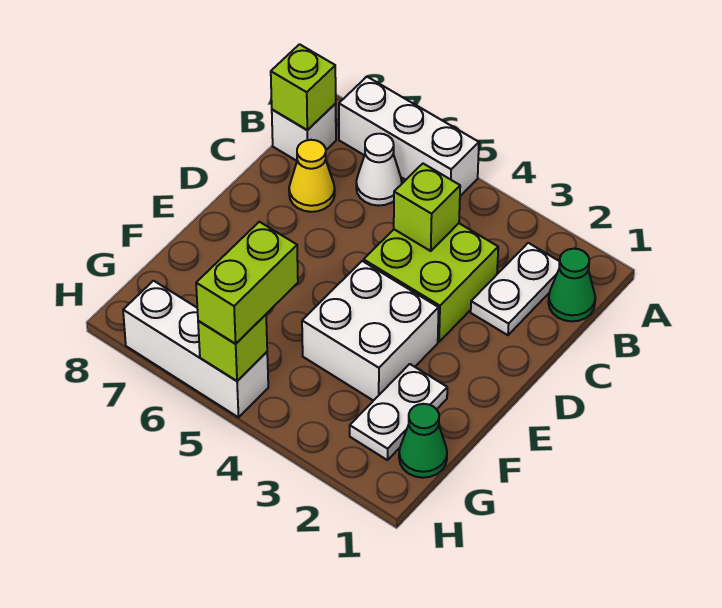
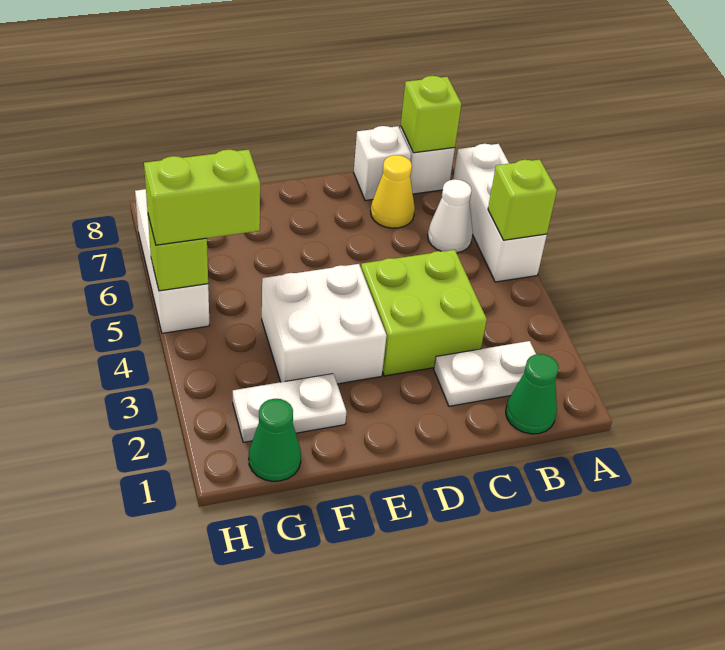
lime brick C4 level 2 -> lime brick A5 level 2
none -> white brick C8 level 1

